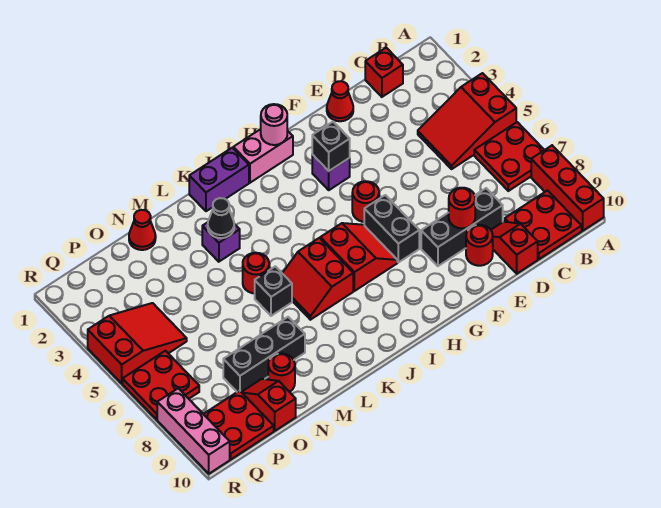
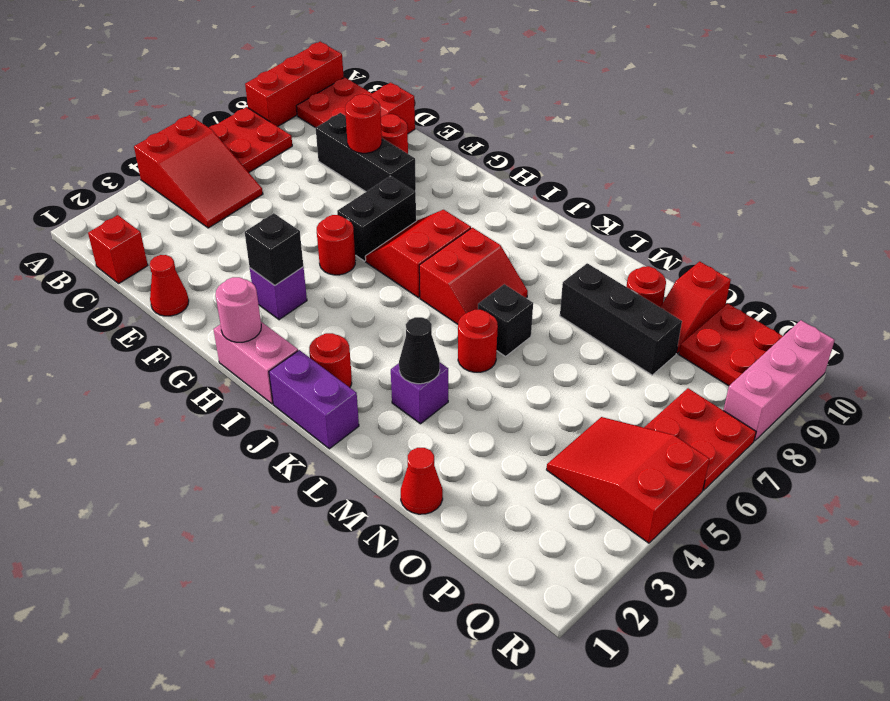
none -> red round brick J2 level 1

